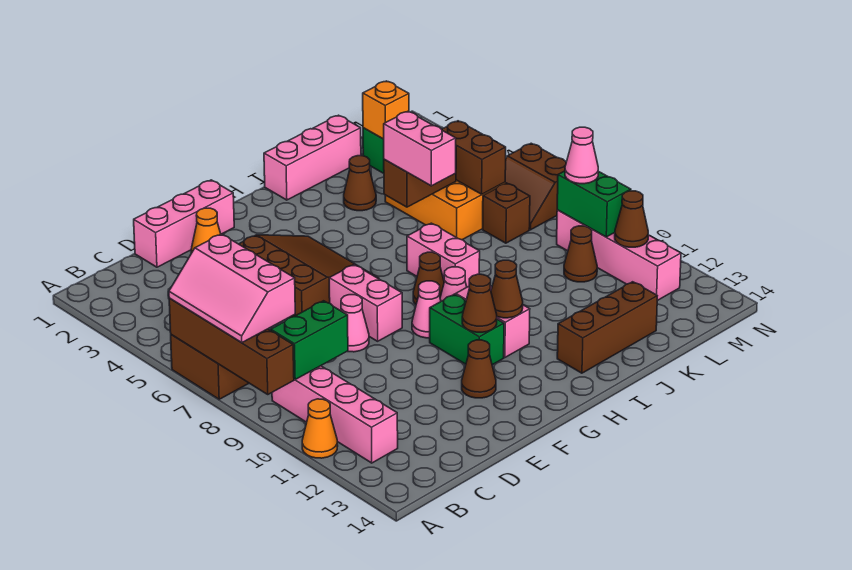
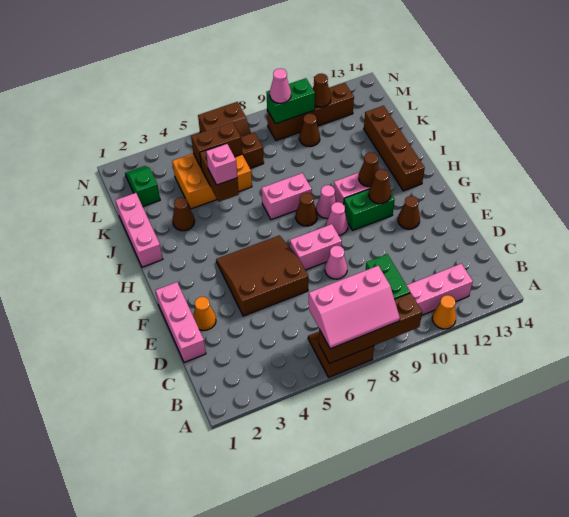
brown brick I13:K13 level 1 -> brown brick H13:K13 level 1
pink brick J5:J6 level 3 -> pink brick J5 level 3
orange brick L2 level 2 -> none
pink brick M9:M12 level 1 -> brown brick M9:M12 level 1

